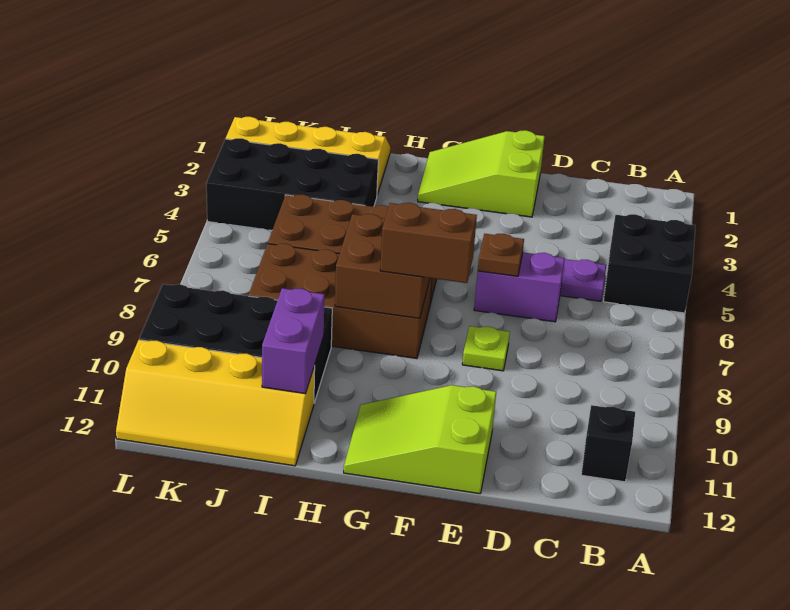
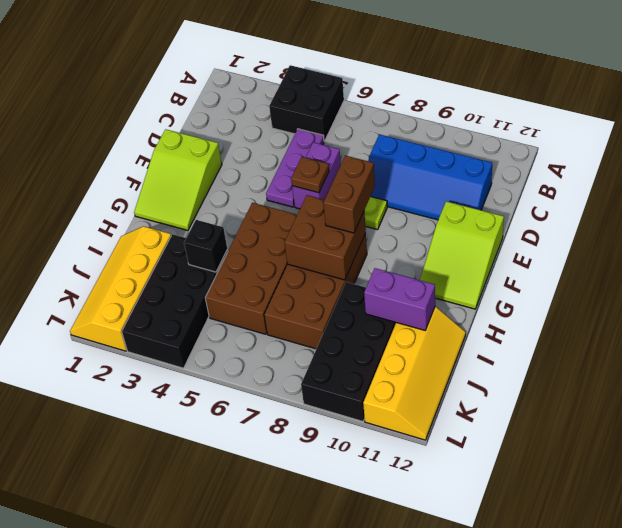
black brick B11 level 1 -> black brick I4 level 2
none -> blue slope C8:D11 level 1 top C

